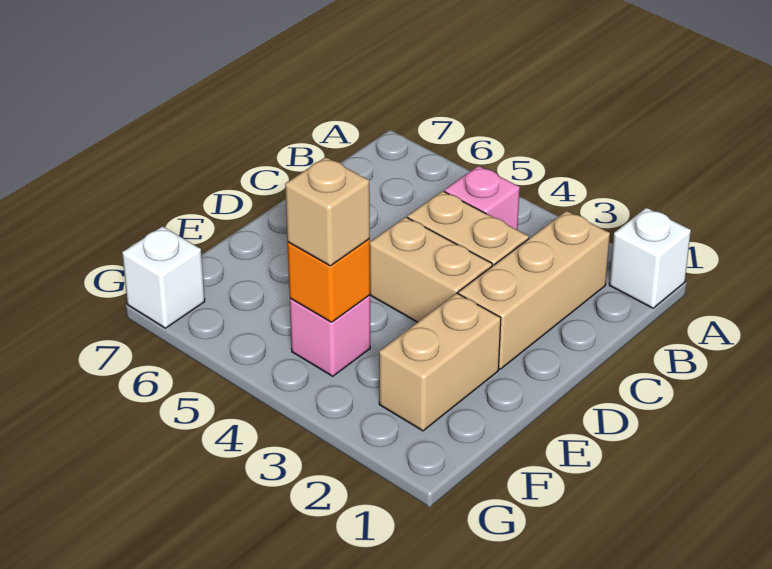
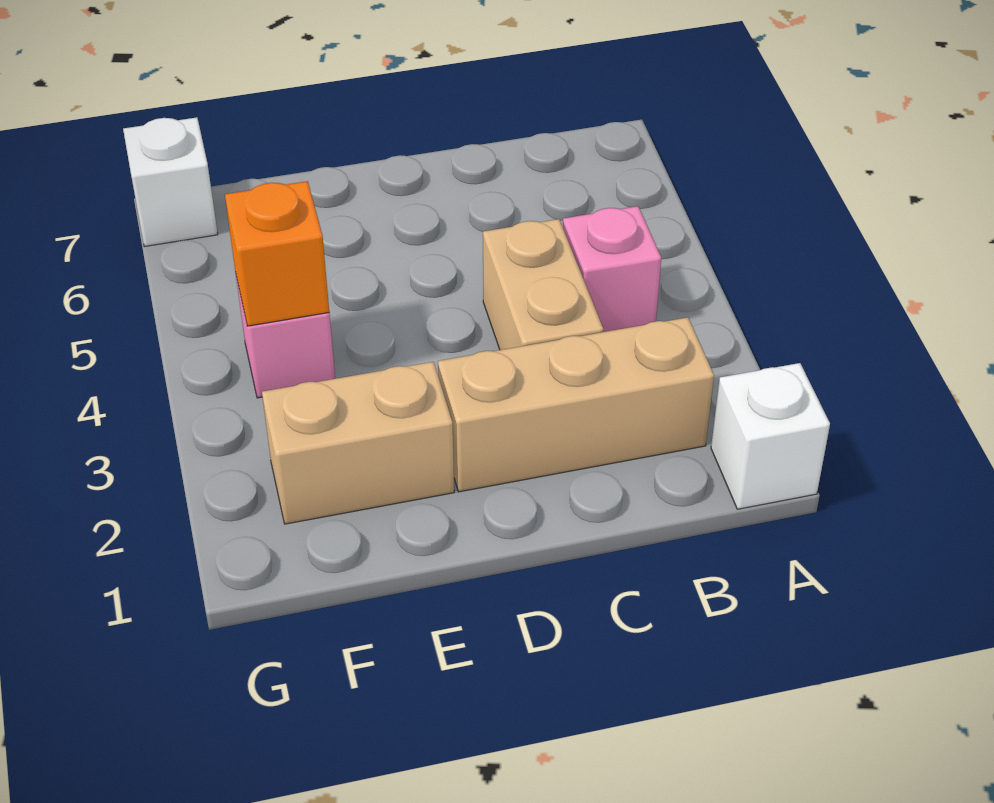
tan brick D3:D4 level 1 -> none
tan brick F4 level 3 -> none

